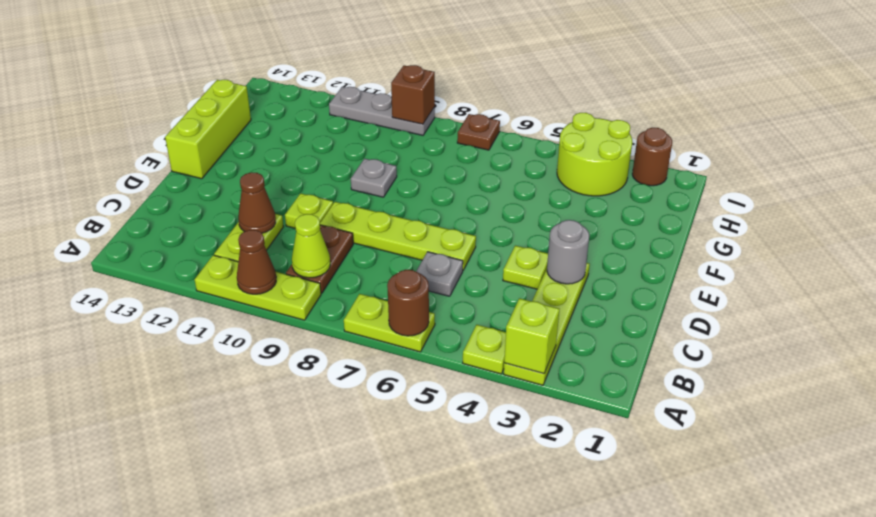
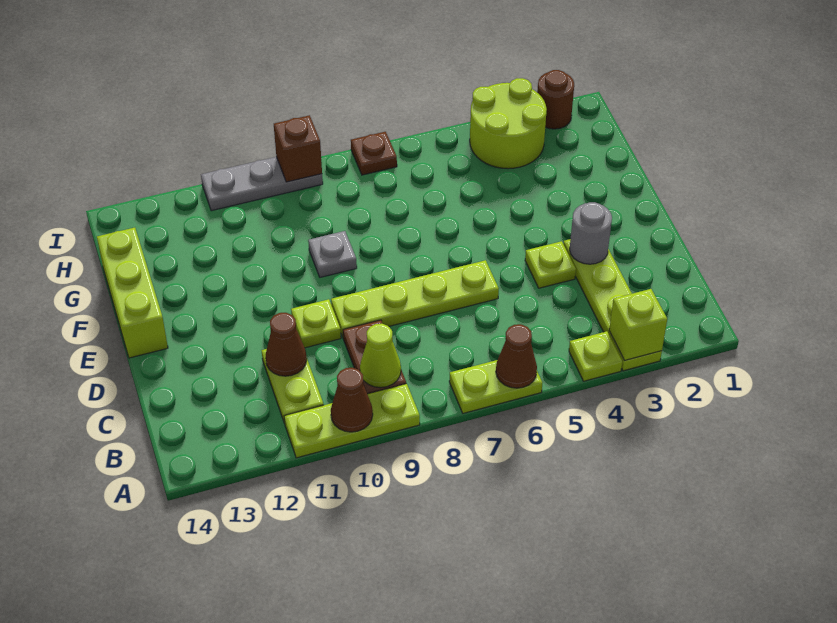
brown round brick A6 level 2 -> brown cone A6 level 2
grey plate C6 level 1 -> none

